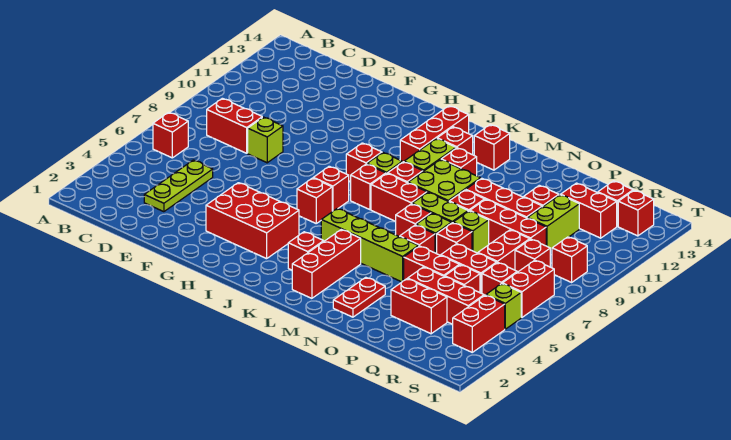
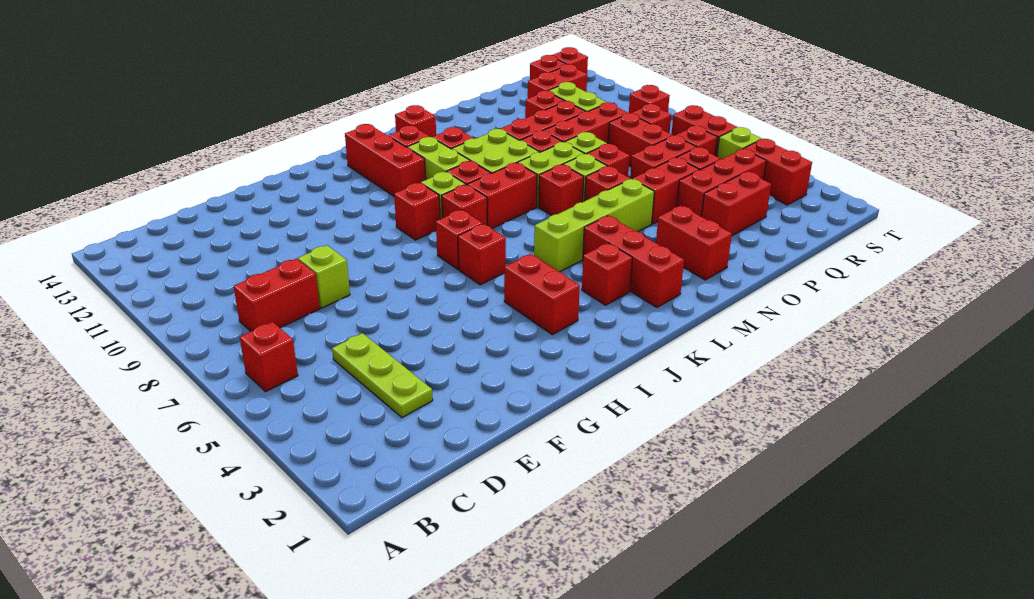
red brick G3:I4 level 1 -> red brick I3:I4 level 1
red plate N2:N3 level 1 -> red brick N2:N3 level 1

